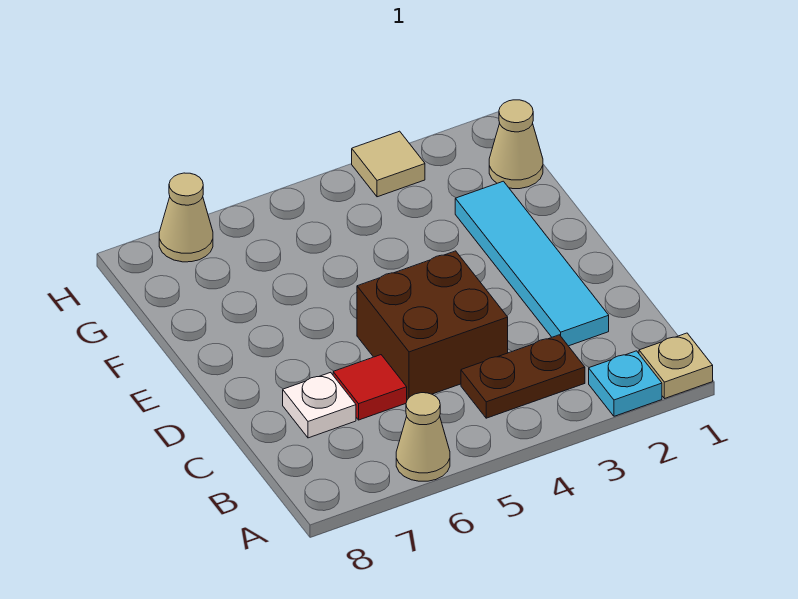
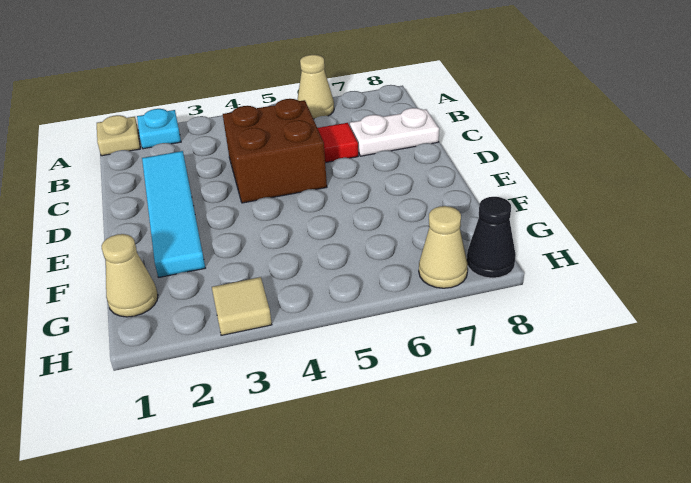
brown plate B3:B4 level 1 -> none
white plate C7 level 1 -> white plate C7:C8 level 1
none -> black cone H8 level 1

